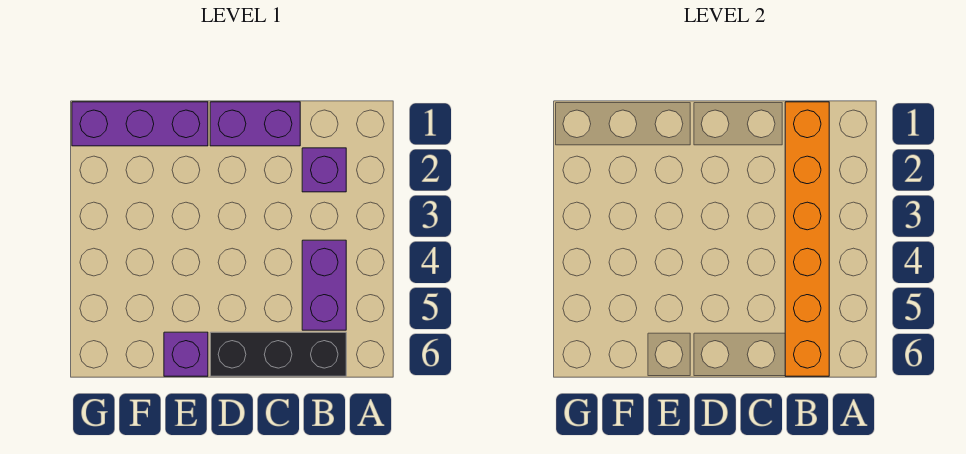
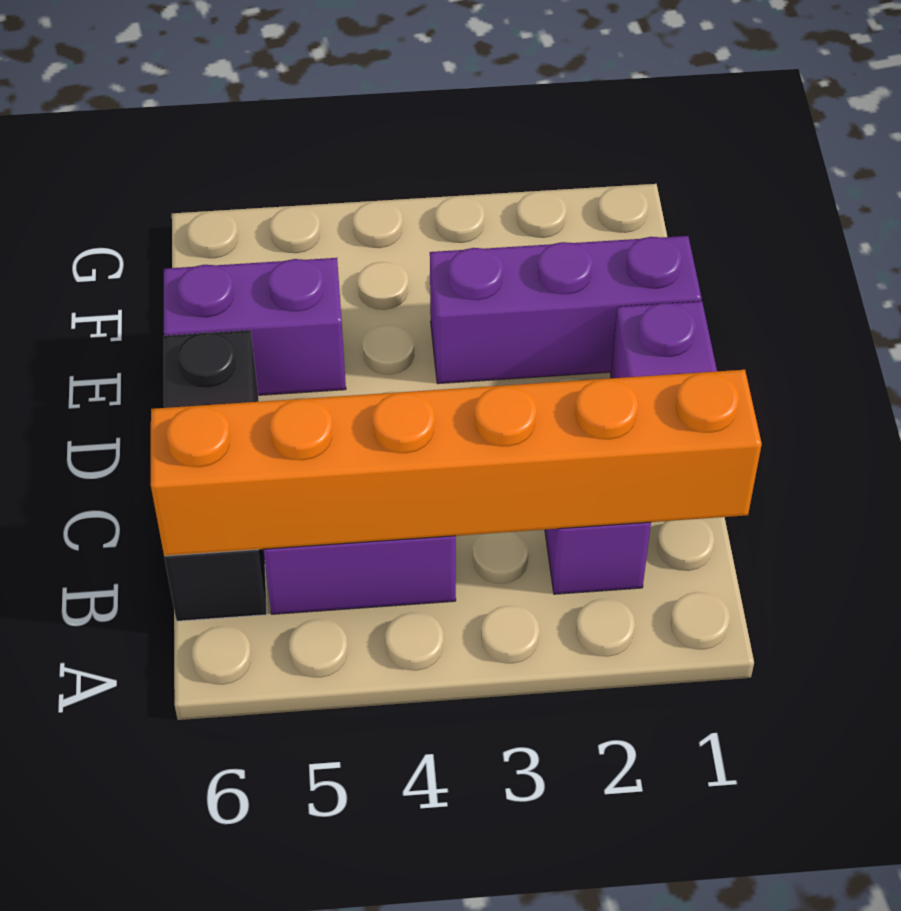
purple brick E1:G1 level 1 -> purple brick E1:E3 level 1
purple brick E6 level 1 -> purple brick E5:E6 level 1

